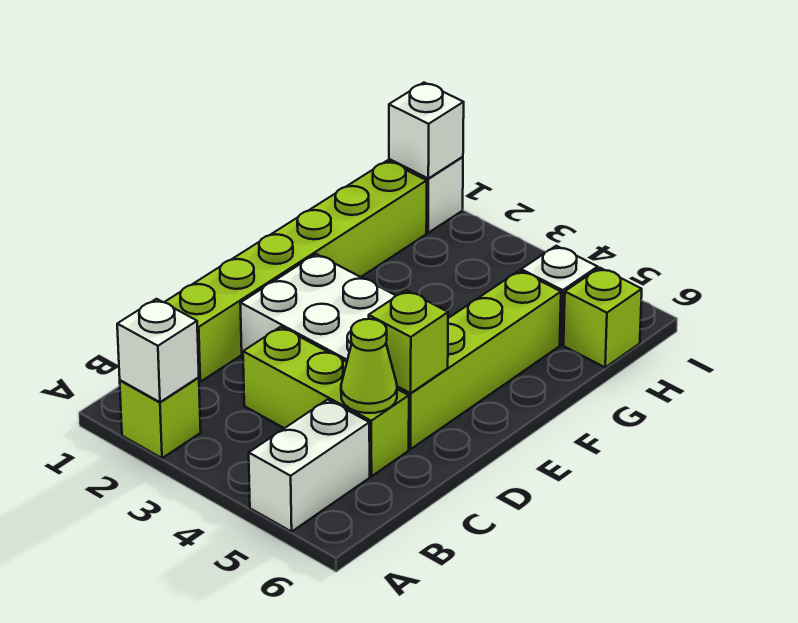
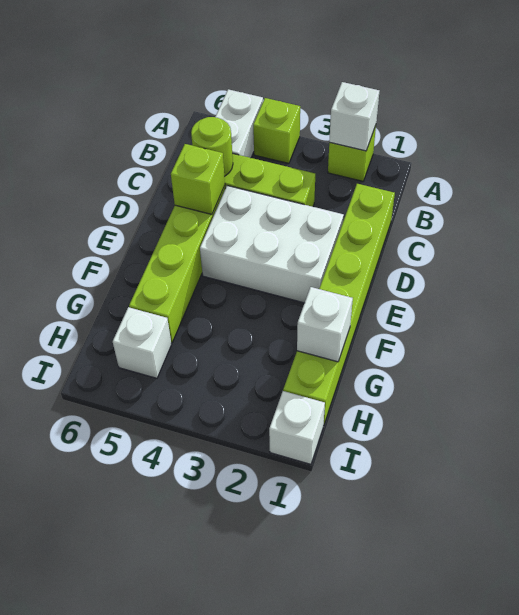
lime cone C5 level 2 -> lime round brick C5 level 2
lime brick H6 level 1 -> lime brick A4 level 1
white brick I1 level 2 -> white brick G1 level 2

